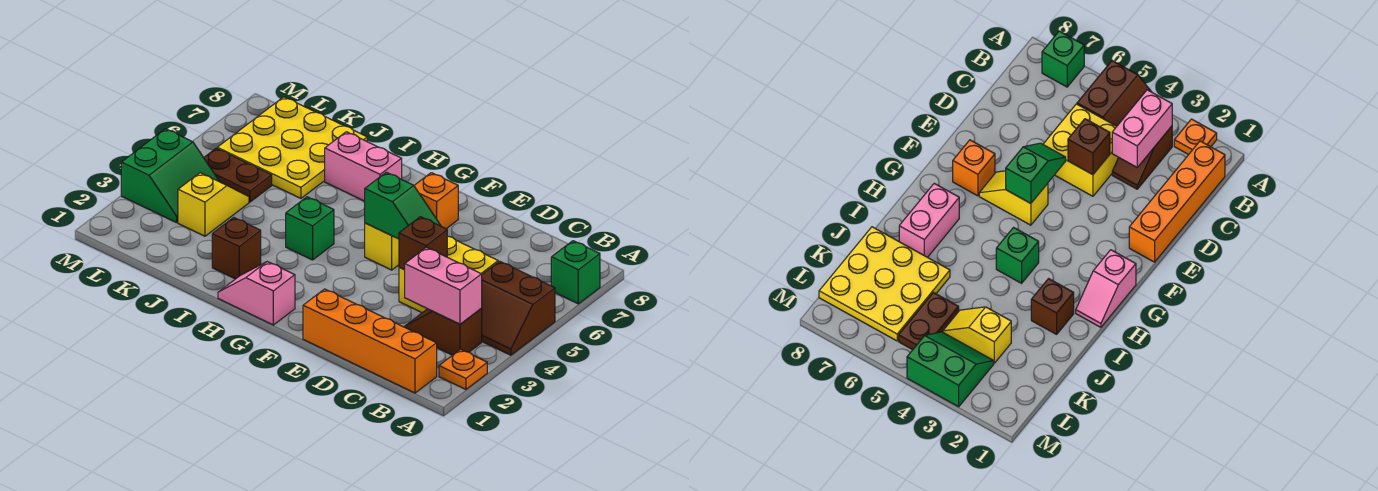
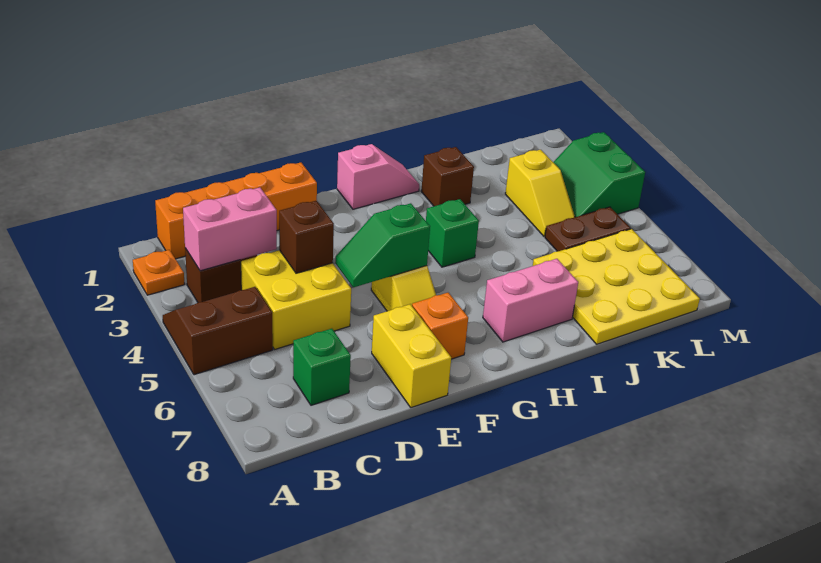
green brick A7 level 1 -> green brick C7 level 1
none -> yellow brick E7:E8 level 1

